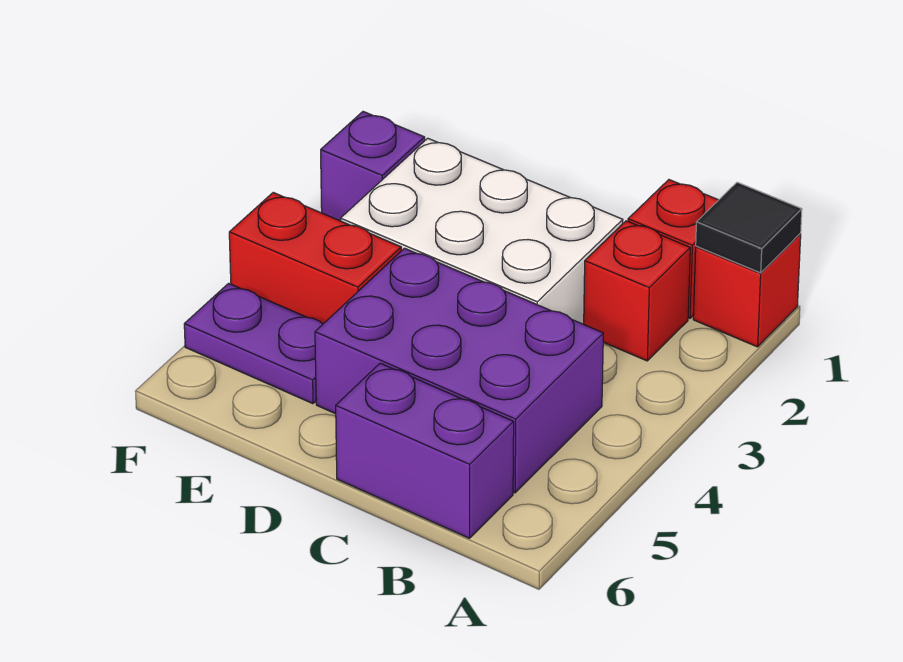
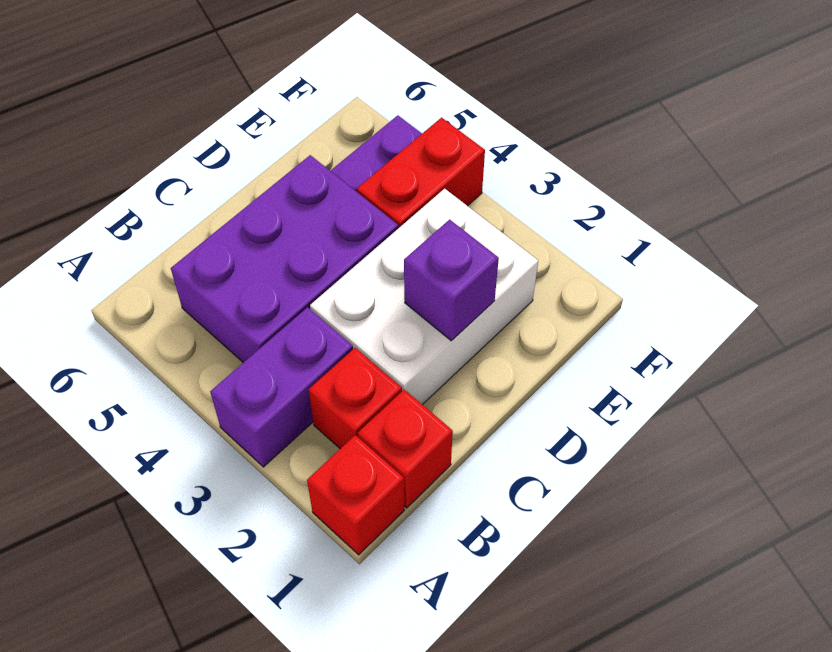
black tile A1 level 2 -> none
purple brick B6:C6 level 1 -> purple brick A3:B3 level 1
purple brick F2 level 1 -> purple brick D2 level 2

